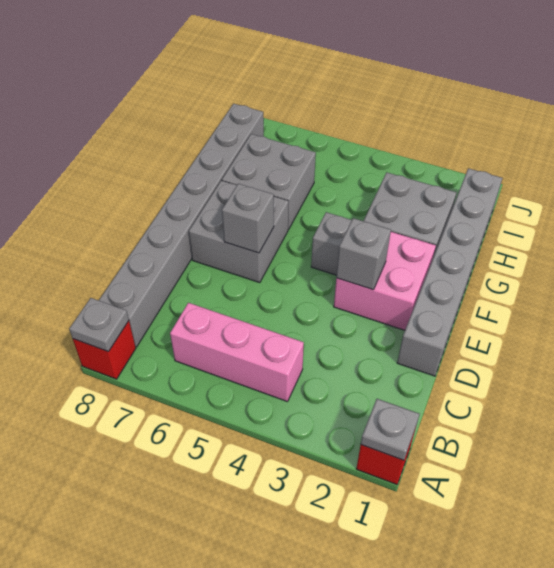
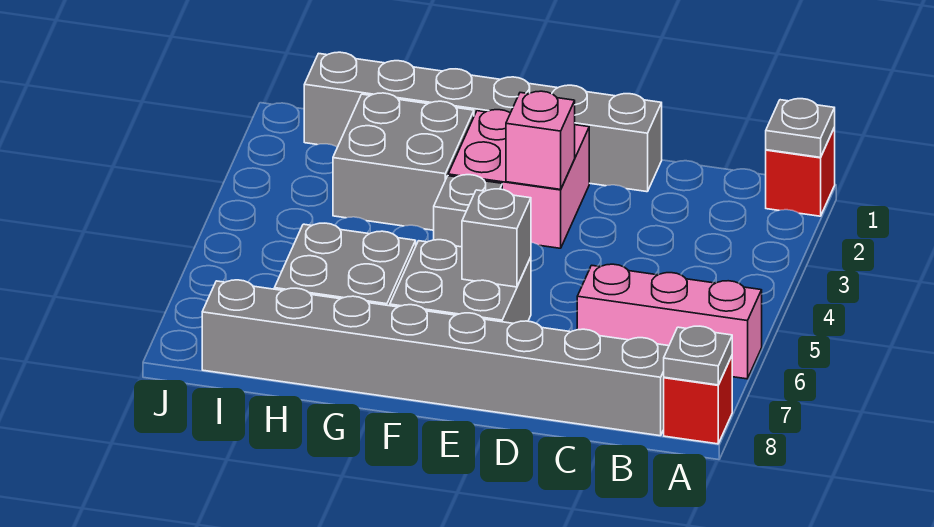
pink brick B4:B6 level 1 -> pink brick A6:C6 level 1
grey brick E3 level 2 -> pink brick E3 level 2

